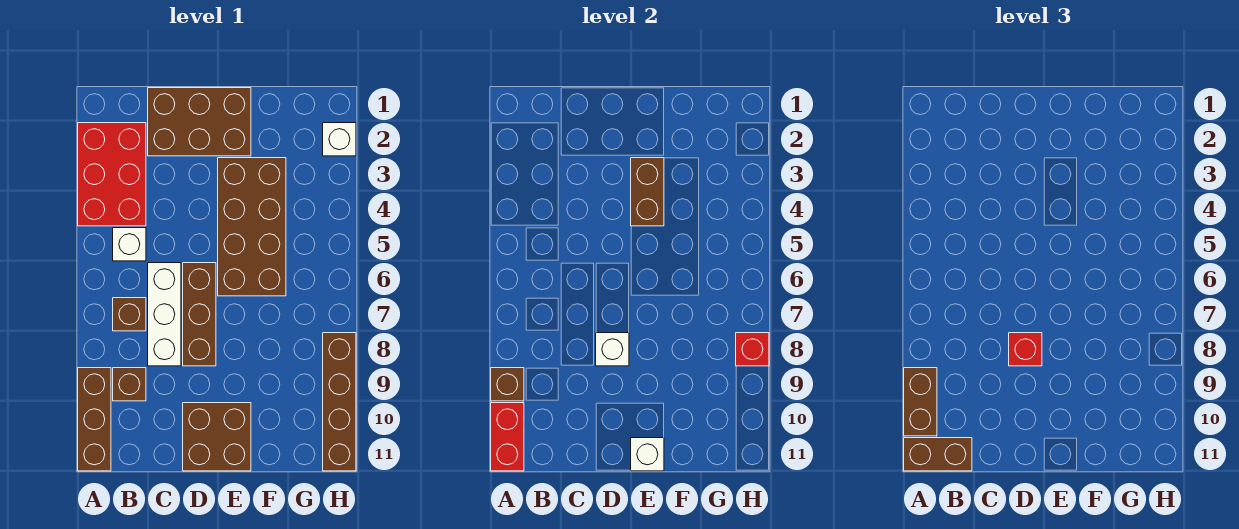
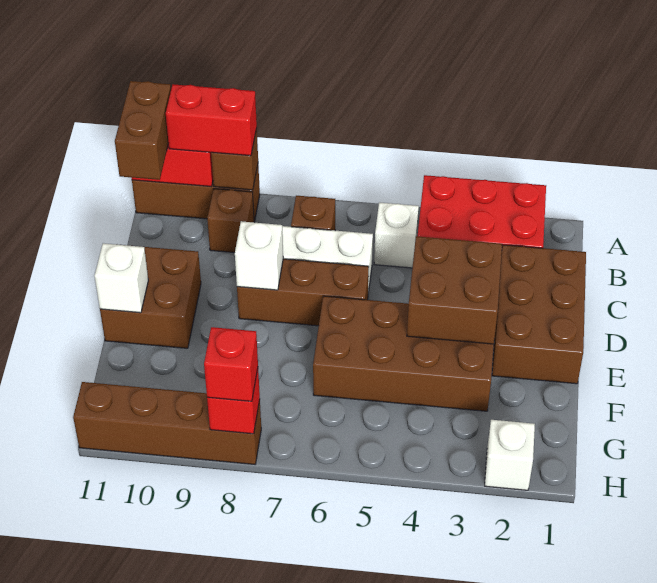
brown brick A9:A10 level 3 -> red brick A9:A10 level 3
red brick D8 level 3 -> red brick H8 level 3
brown brick E3:E4 level 2 -> brown brick D3:E4 level 2

